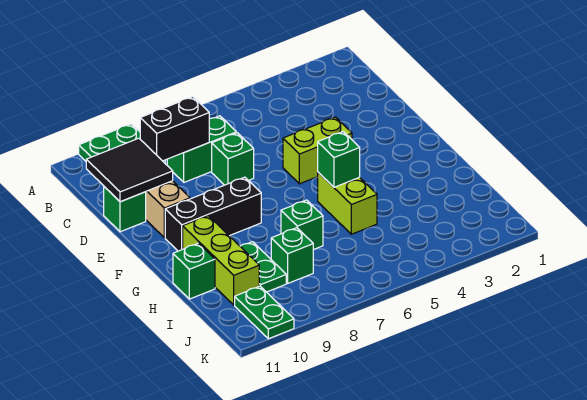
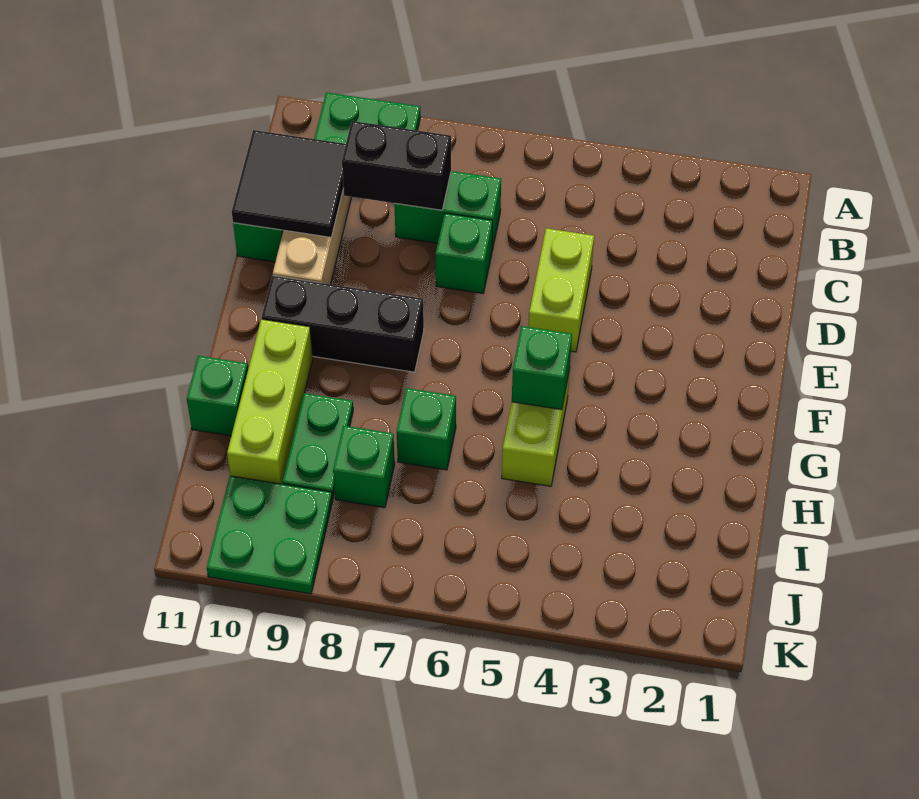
lime brick E4:E5 level 1 -> lime brick D5:E5 level 1
green plate J10:K10 level 1 -> green plate J9:K10 level 1

